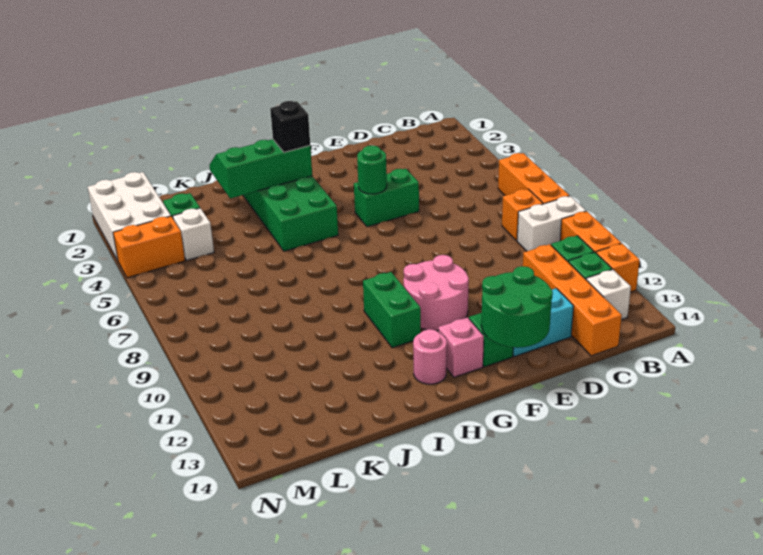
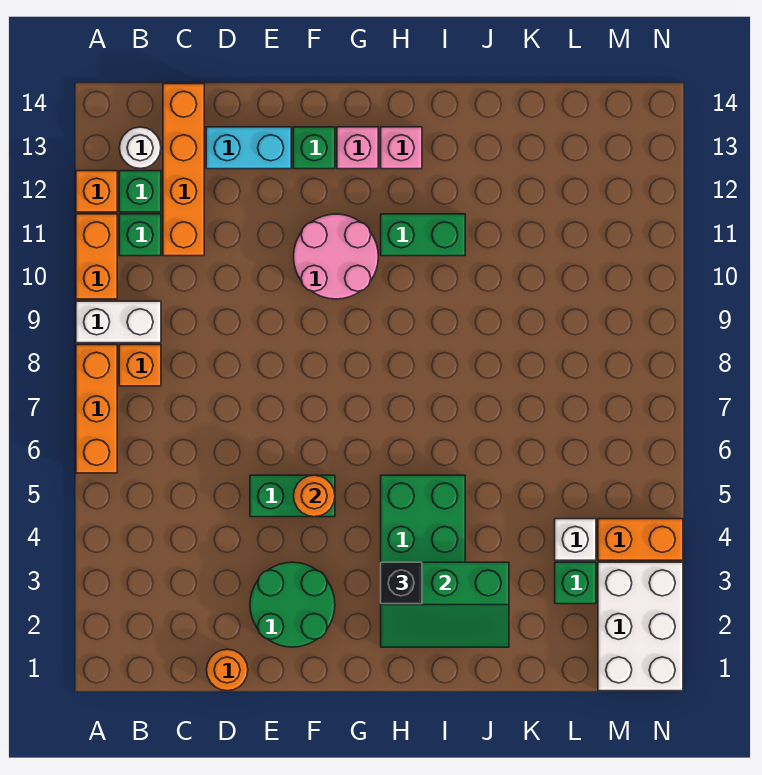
white brick B13 level 1 -> white round brick B13 level 1
none -> orange round brick D1 level 1
green round brick E13:F14 level 2 -> green round brick E2:F3 level 1
green round brick F5 level 2 -> orange round brick F5 level 2
green brick H10:H11 level 1 -> green brick H11:I11 level 1
pink round brick H13 level 1 -> pink brick H13 level 1

